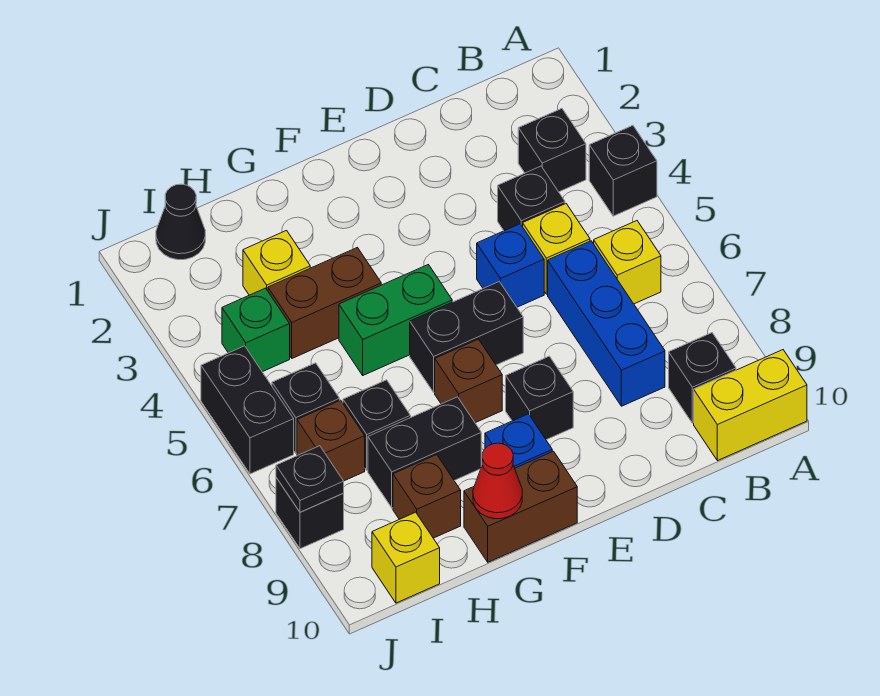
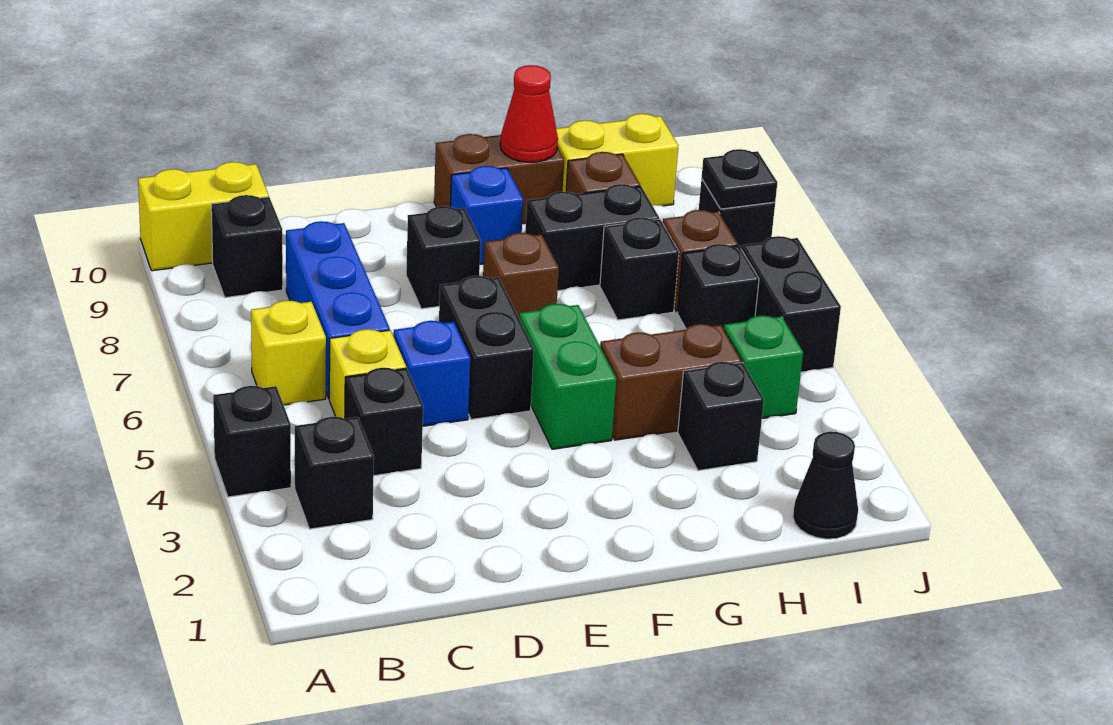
black brick E6:F6 level 1 -> black brick E5:E6 level 1
green brick F5:G5 level 1 -> green brick F4:F5 level 1
yellow brick H3 level 1 -> black brick H3 level 1
yellow brick I10 level 1 -> yellow brick H10:I10 level 1

